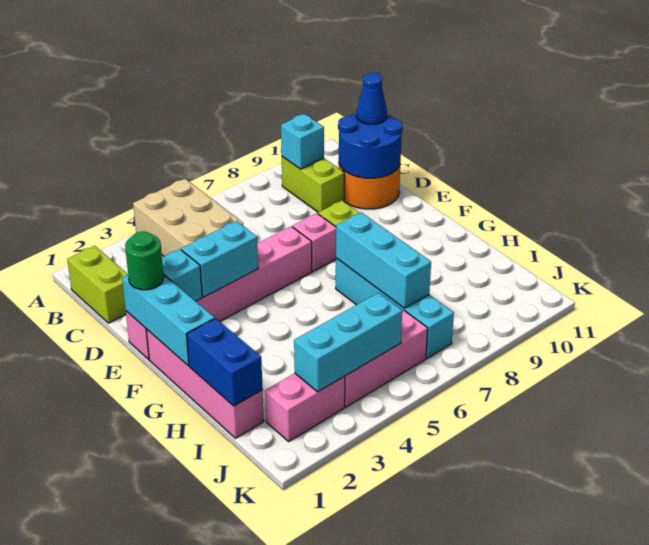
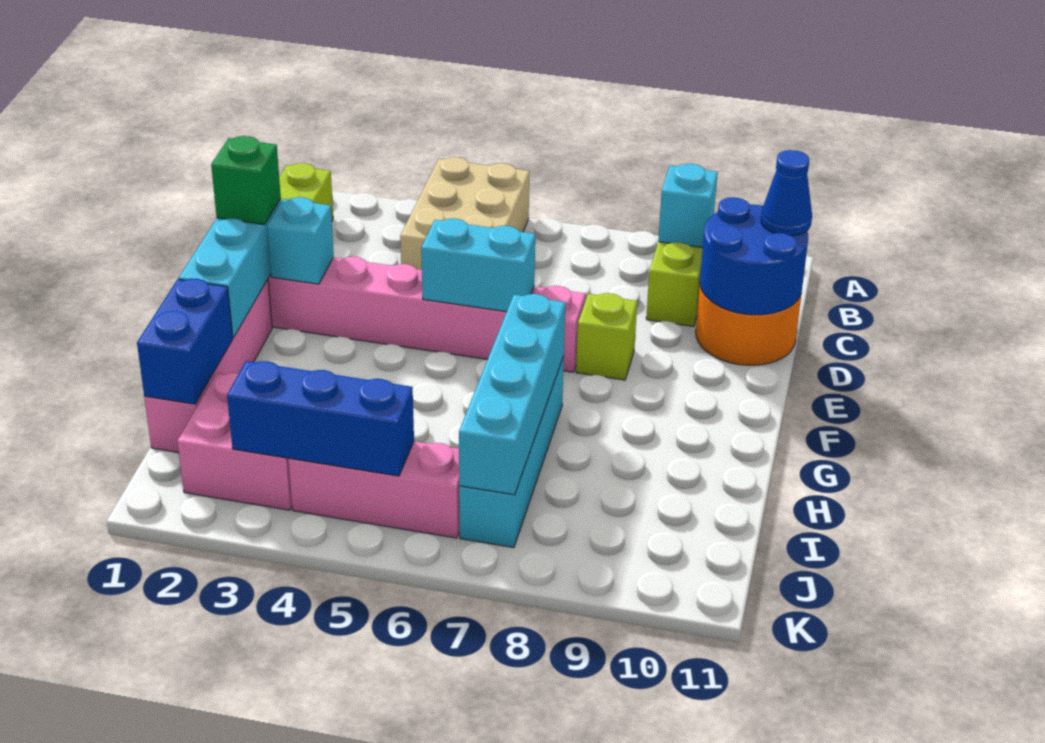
green round brick E1 level 3 -> green brick E1 level 3
cyan brick E3:E4 level 2 -> cyan brick E5:E6 level 2
cyan brick G7:I7 level 2 -> cyan brick G7:J7 level 2
pink brick J2:J3 level 1 -> pink brick I2:J3 level 1
cyan brick J3:J5 level 2 -> blue brick J3:J5 level 2

